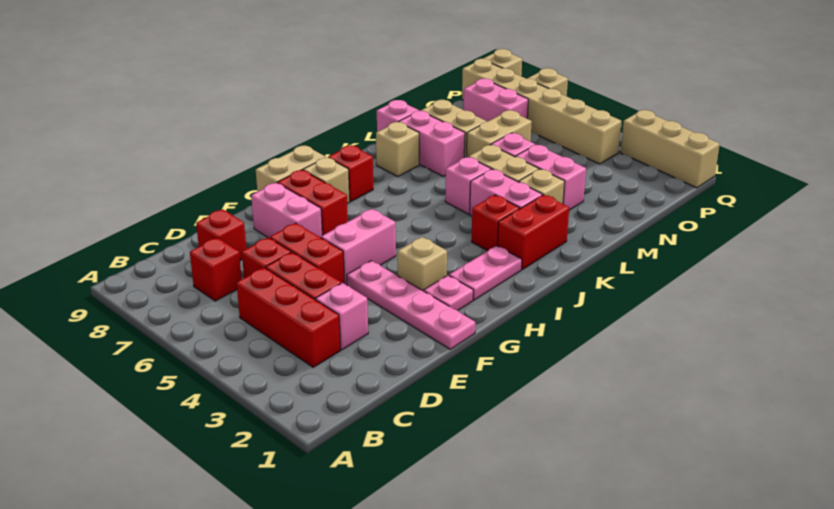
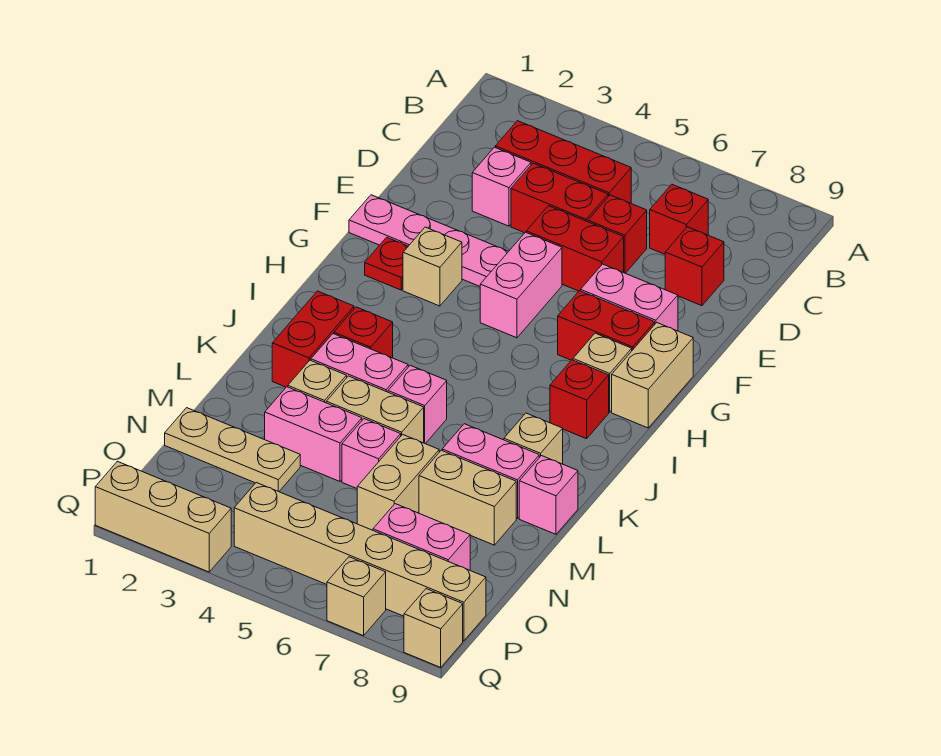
pink plate G2 level 1 -> red plate G2 level 1
pink plate H2:I2 level 1 -> none
none -> tan plate N1:N3 level 1

